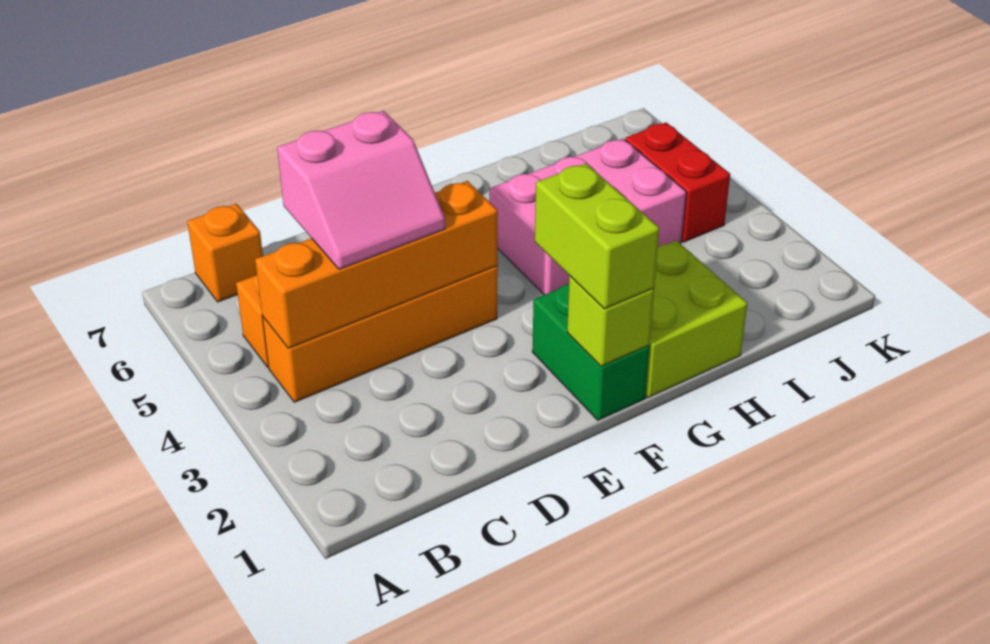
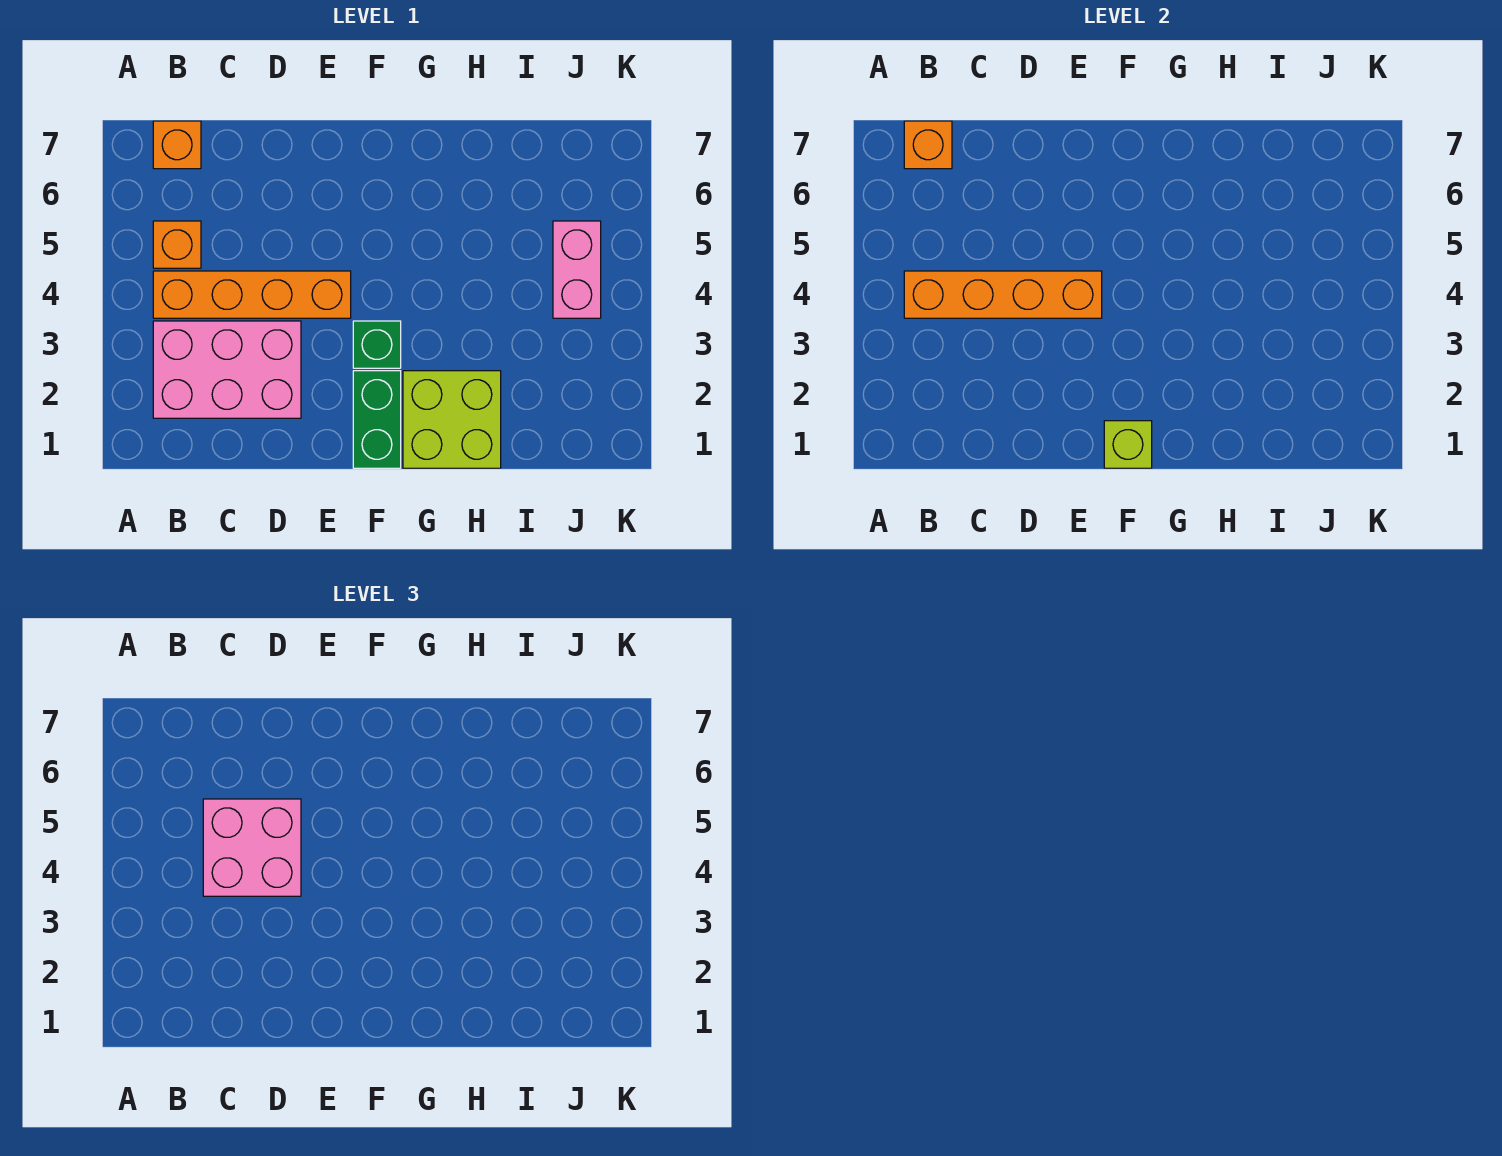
none -> orange brick B7 level 2
pink slope C4:D5 level 3 top 5 -> pink brick C4:D5 level 3
lime brick F1:F2 level 3 -> none
none -> green brick F3 level 1
pink brick G4:I5 level 1 -> pink brick B2:D3 level 1
red brick J4:J5 level 1 -> pink brick J4:J5 level 1

